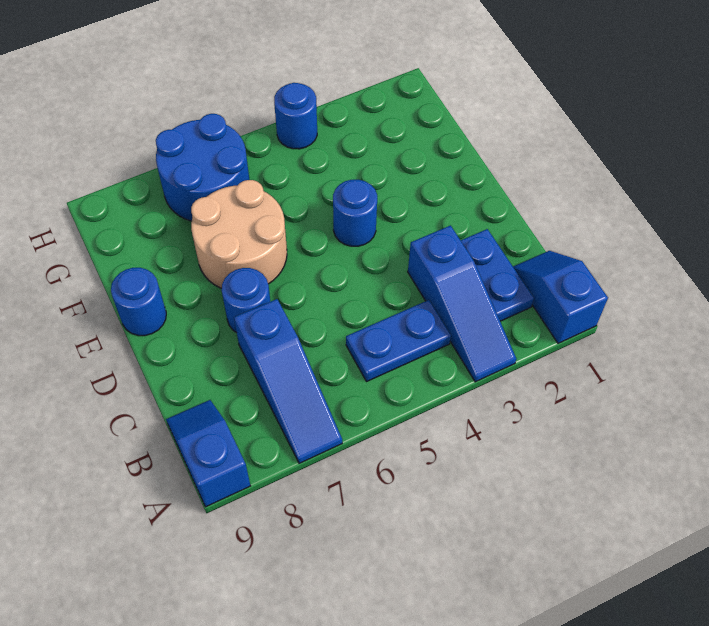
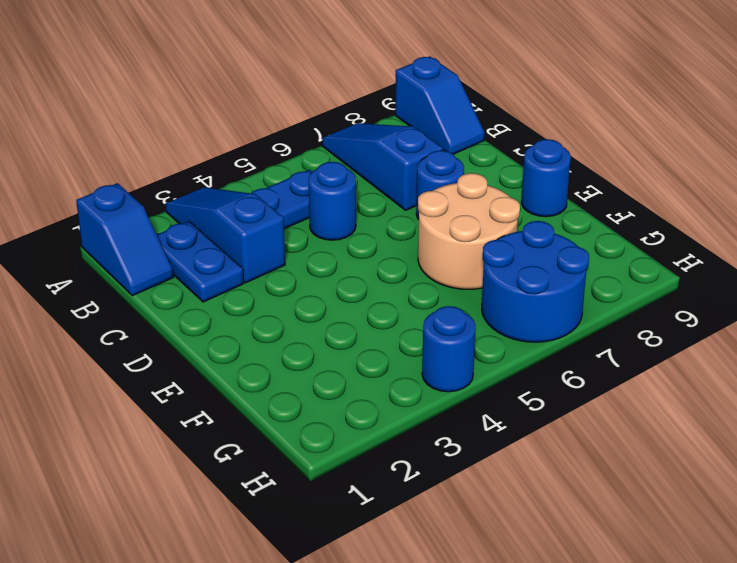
blue round brick E4 level 1 -> blue round brick C5 level 1

